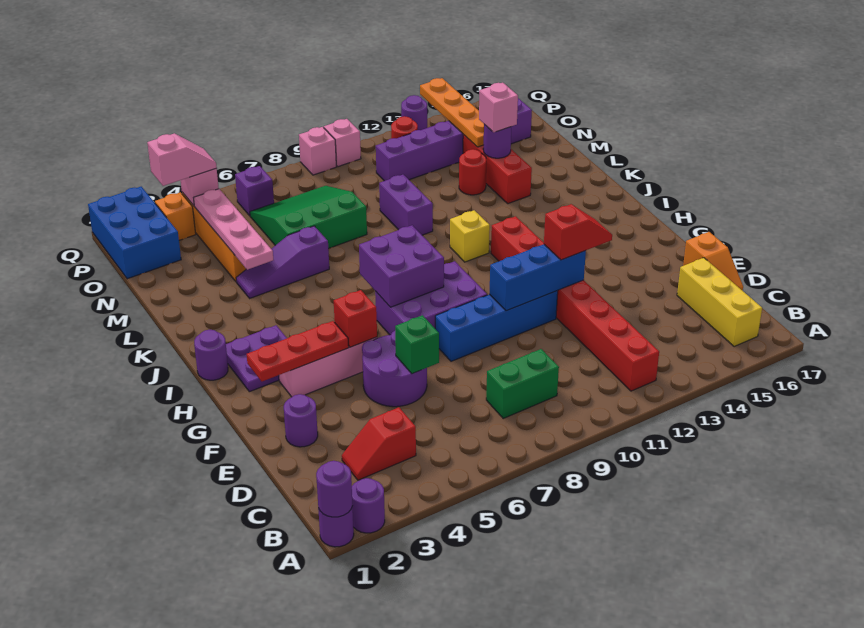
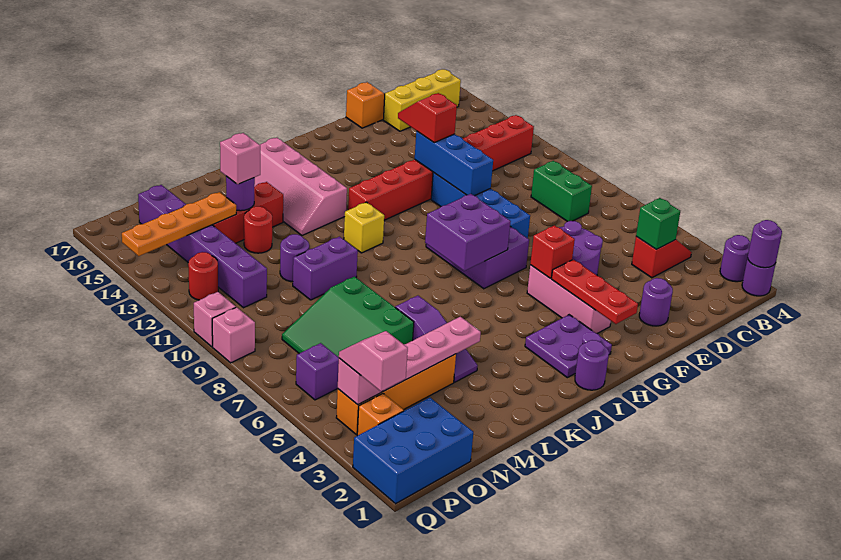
red slope C3:C4 level 1 top 4 -> red slope B4:C4 level 1 top C
green brick E6 level 2 -> green brick C4 level 2
none -> pink slope J13:K16 level 1 top J
purple round brick Q13 level 1 -> purple round brick M11 level 1

